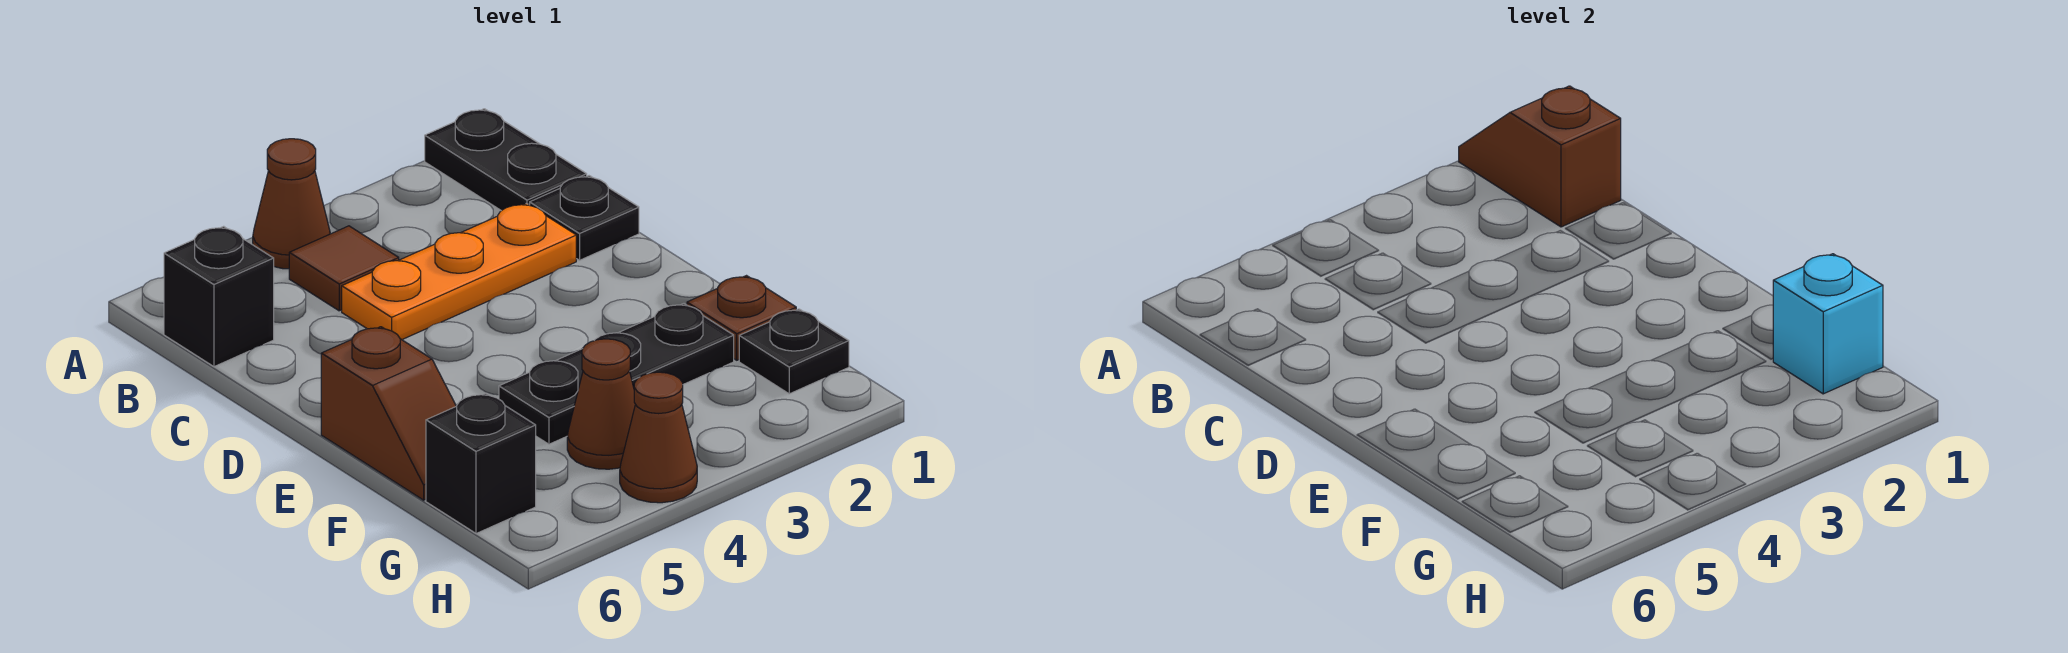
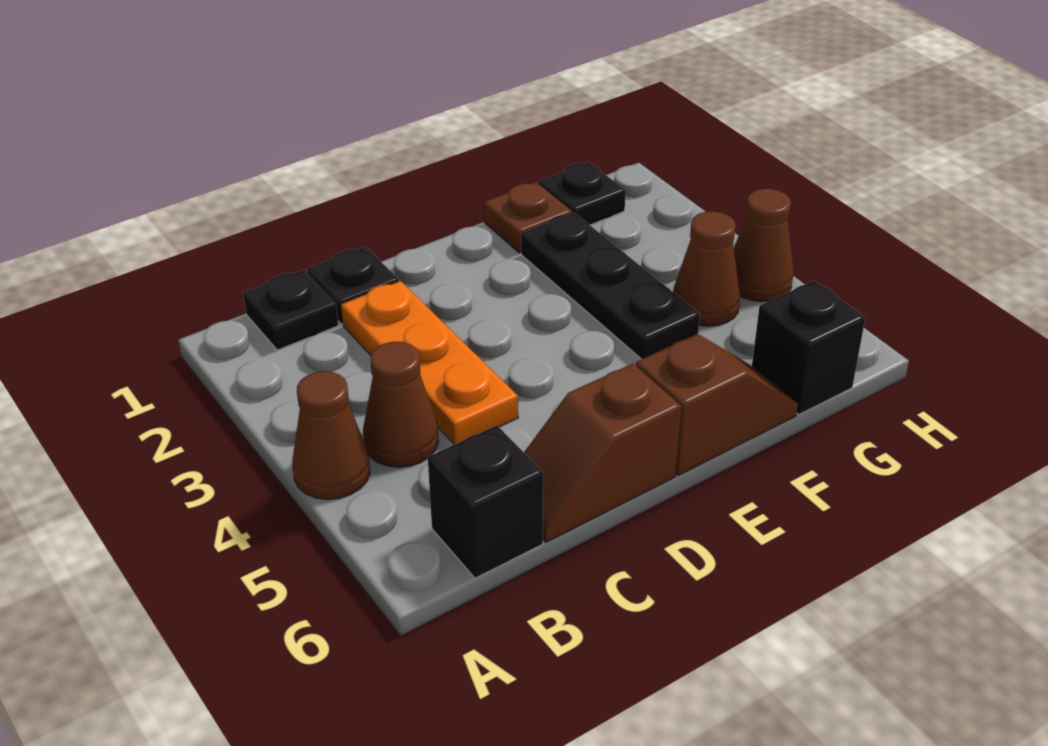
black plate A1:B1 level 1 -> black plate B1 level 1
brown slope A1:B1 level 2 top B -> brown slope C6:D6 level 1 top D
brown tile B4 level 1 -> brown cone B4 level 1
cyan brick G1 level 2 -> none

